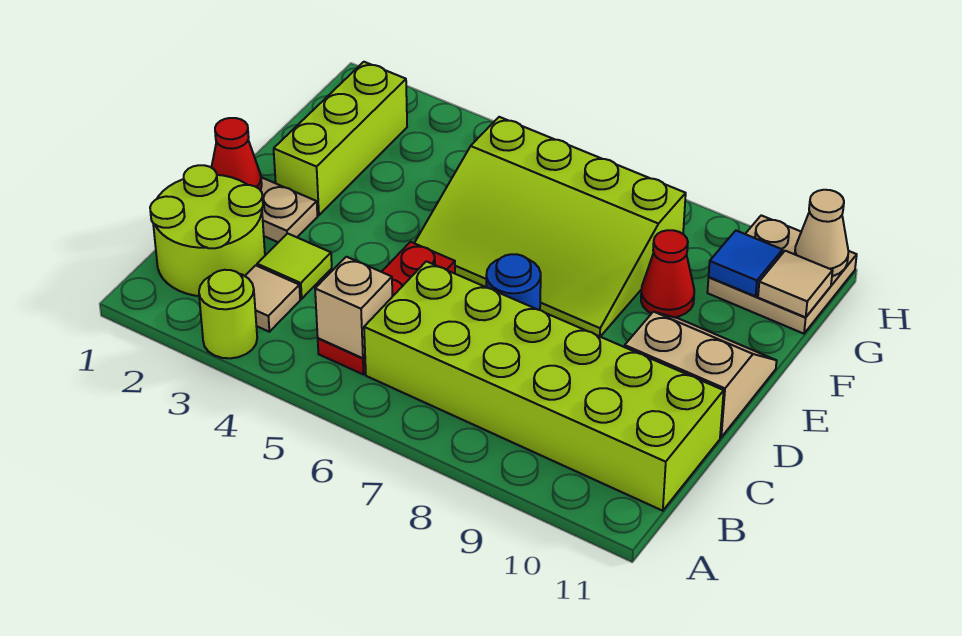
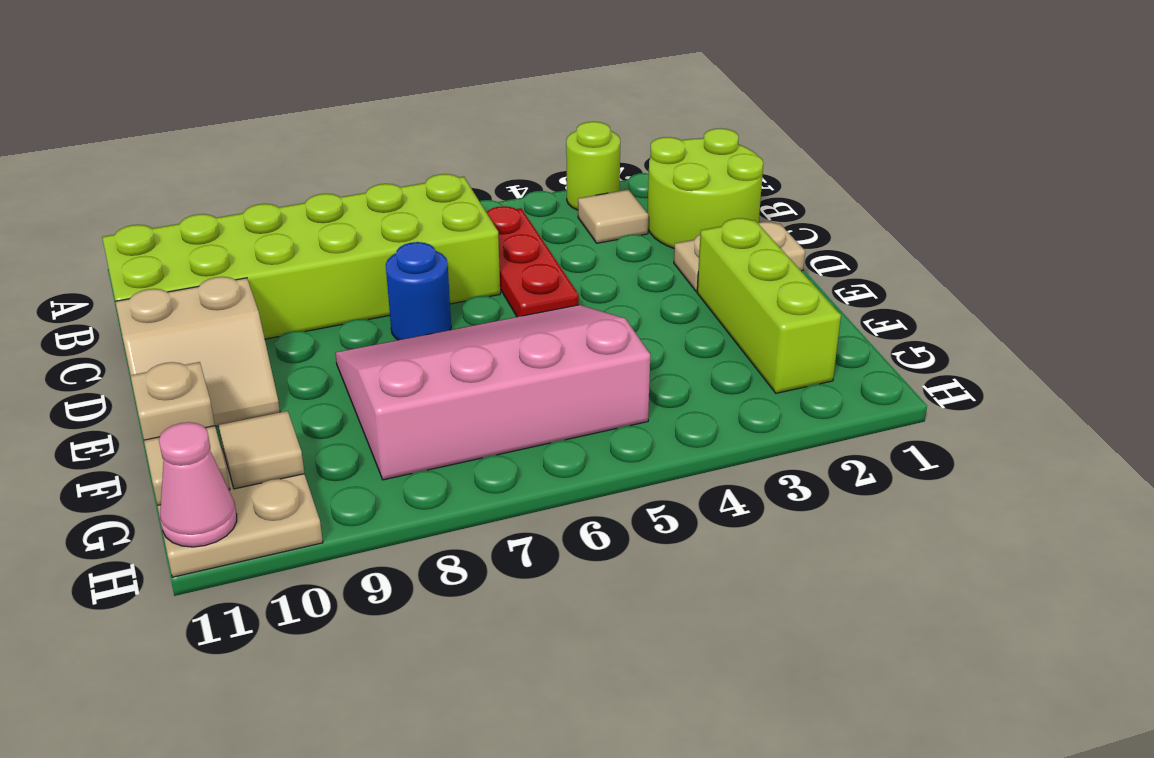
tan brick B5 level 2 -> tan brick F11 level 1
lime tile C3 level 1 -> none
red cone D1 level 2 -> none
lime slope E5:G8 level 1 top G -> pink slope E5:G8 level 1 top G
red cone F9 level 1 -> none
blue tile G10 level 2 -> tan tile G10 level 2
tan cone H11 level 2 -> pink cone H11 level 2

